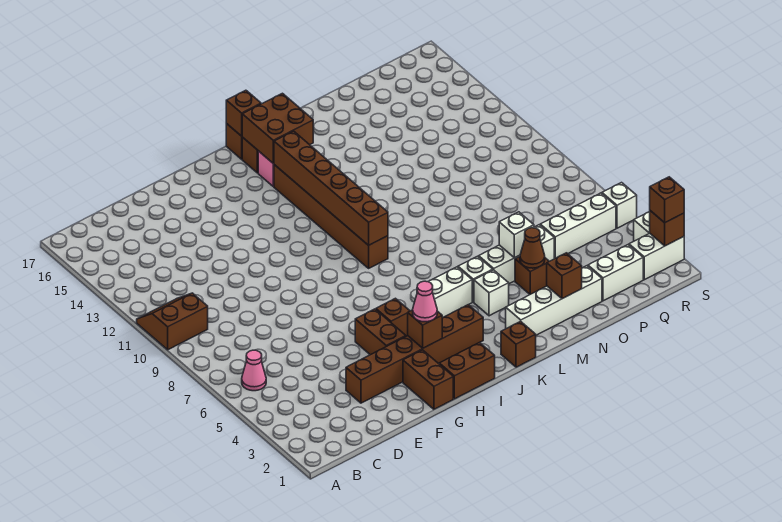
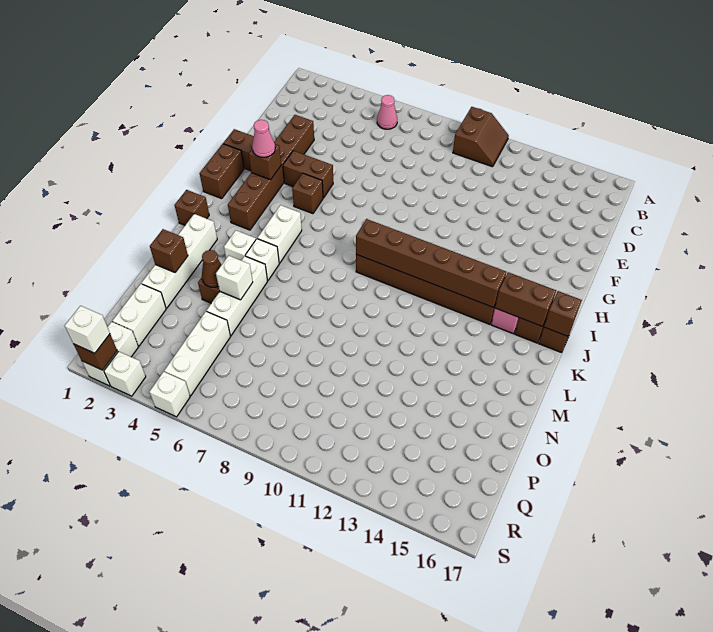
brown brick J15:K16 level 2 -> brown brick J15:J16 level 2
brown brick S2 level 3 -> white brick S2 level 3

